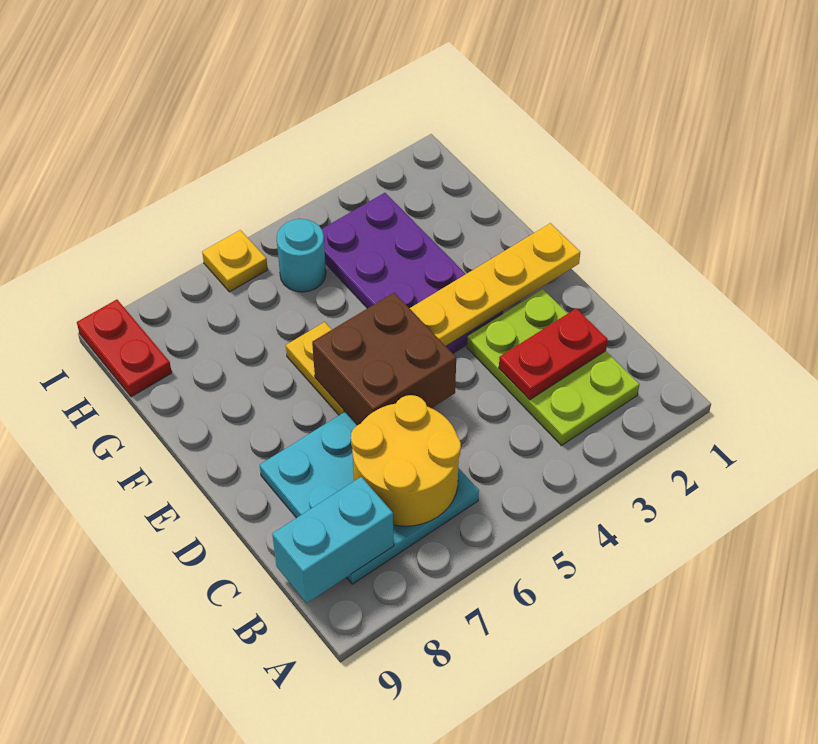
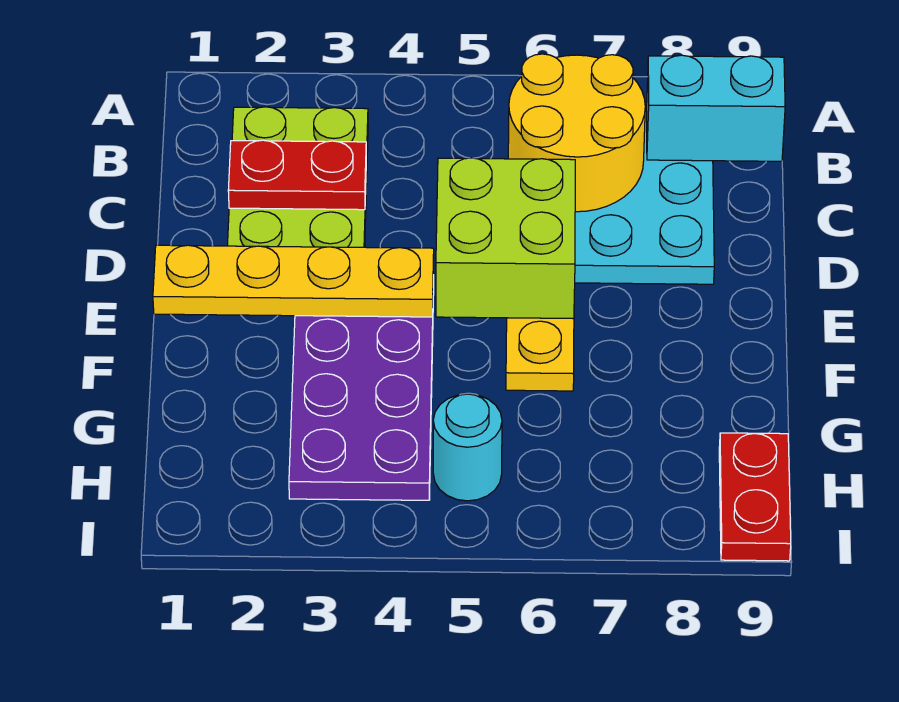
brown brick D5:E6 level 2 -> lime brick D5:E6 level 2
yellow plate I6 level 1 -> none

